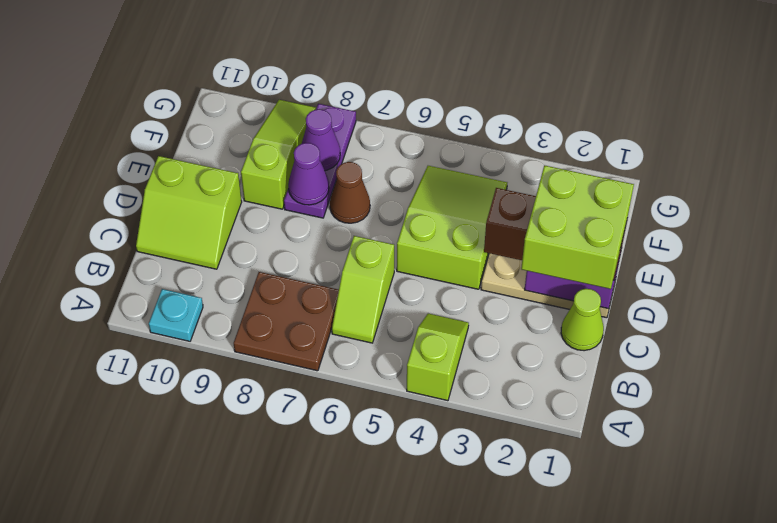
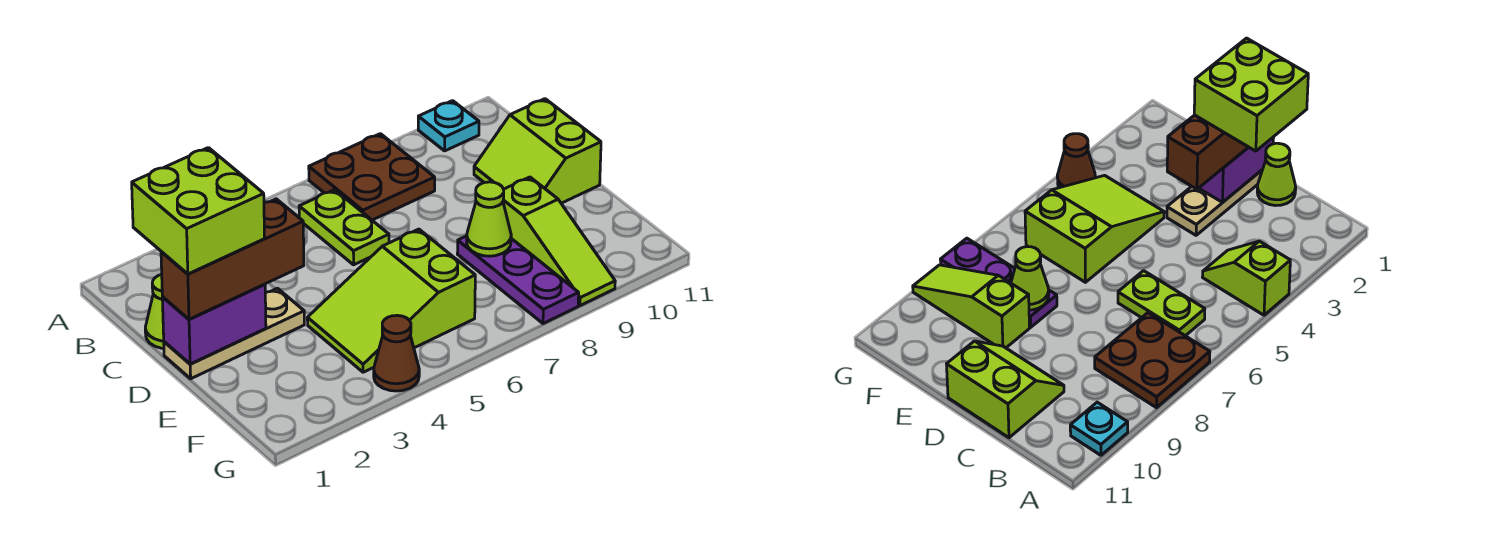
lime slope B6:C6 level 1 top C -> lime plate B6:C6 level 1
lime slope C10:D11 level 1 top D -> lime slope C10:D11 level 1 top 11
lime slope D4:F5 level 1 top D -> lime slope E4:F6 level 1 top 6
brown cone E7 level 1 -> brown cone G4 level 1
purple cone E8 level 2 -> lime cone E8 level 2
purple cone F8 level 2 -> none

